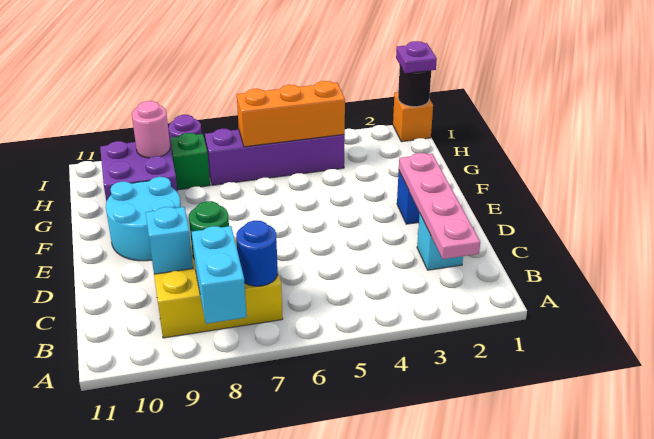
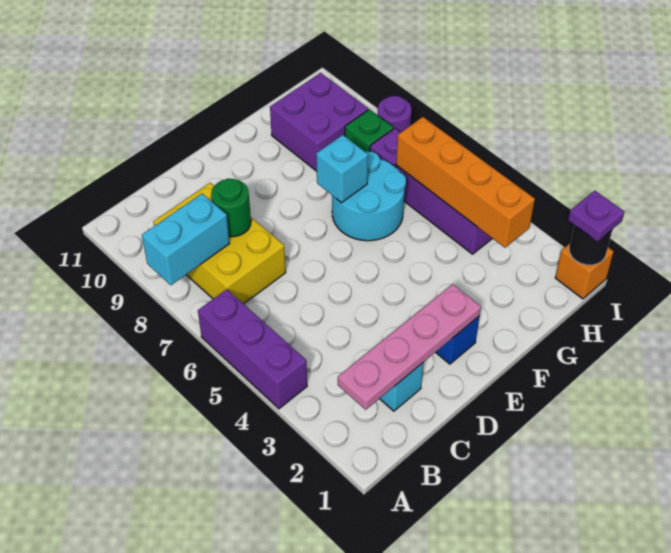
none -> purple brick A4:A6 level 1
blue round brick B7 level 2 -> none
cyan brick C9 level 2 -> cyan brick F7 level 2
cyan round brick E9:F10 level 1 -> cyan round brick F6:G7 level 1
orange brick H4:H6 level 2 -> orange brick H3:H6 level 2
pink round brick H9 level 2 -> none

